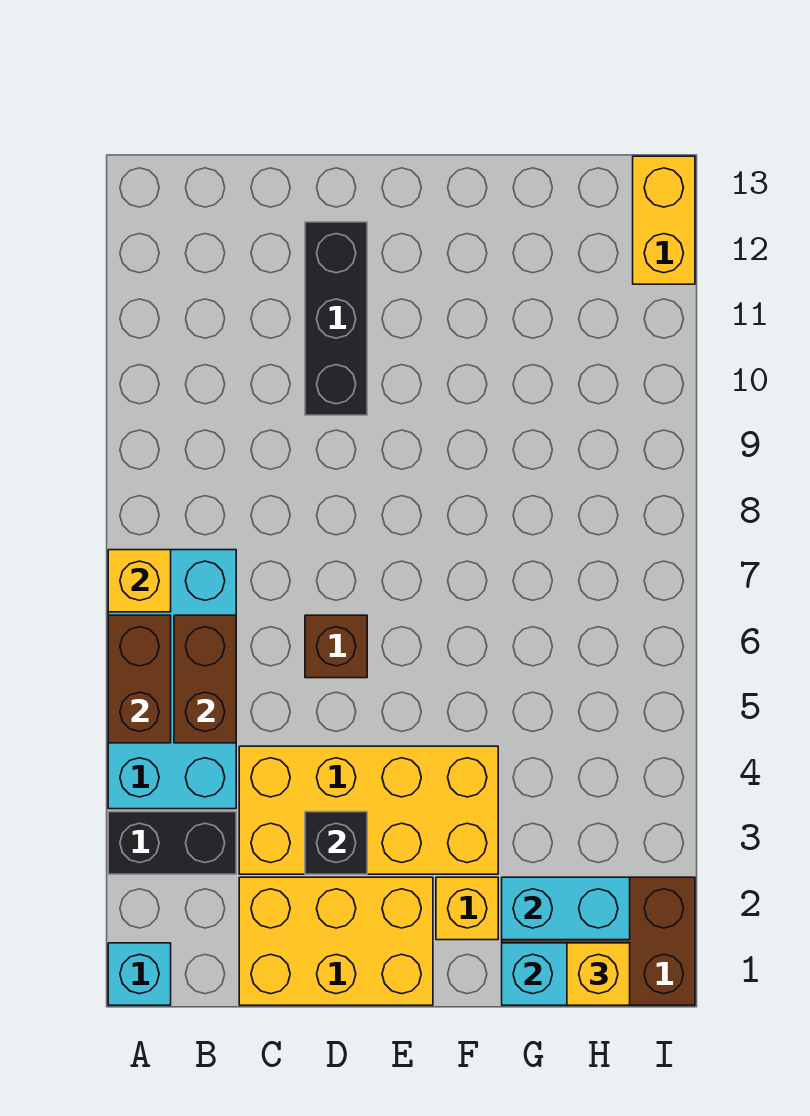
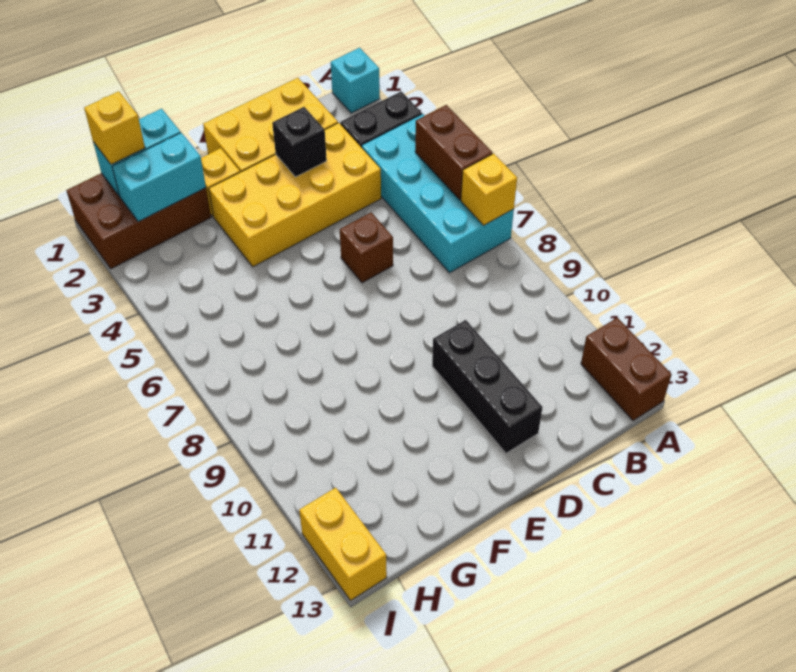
brown brick B5:B6 level 2 -> brown brick A12:A13 level 1

